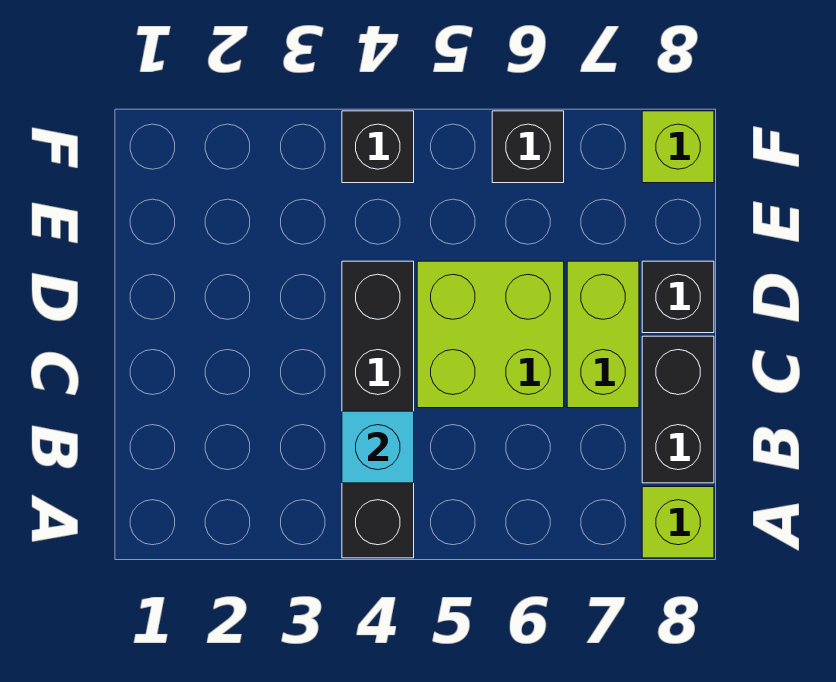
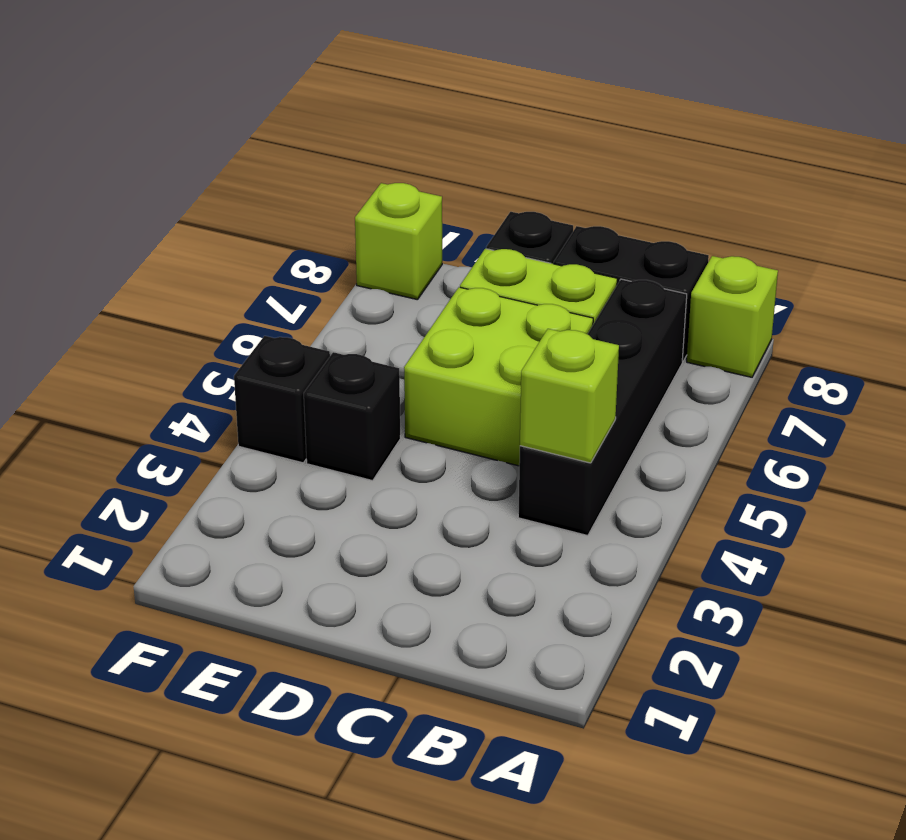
black brick A4:D4 level 1 -> black brick B4:B7 level 1
cyan brick B4 level 2 -> lime brick B4 level 2
black brick F6 level 1 -> black brick E4 level 1

